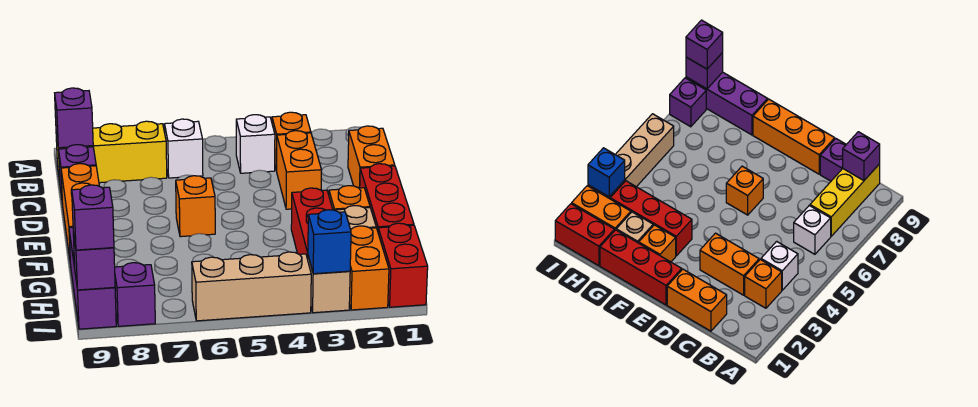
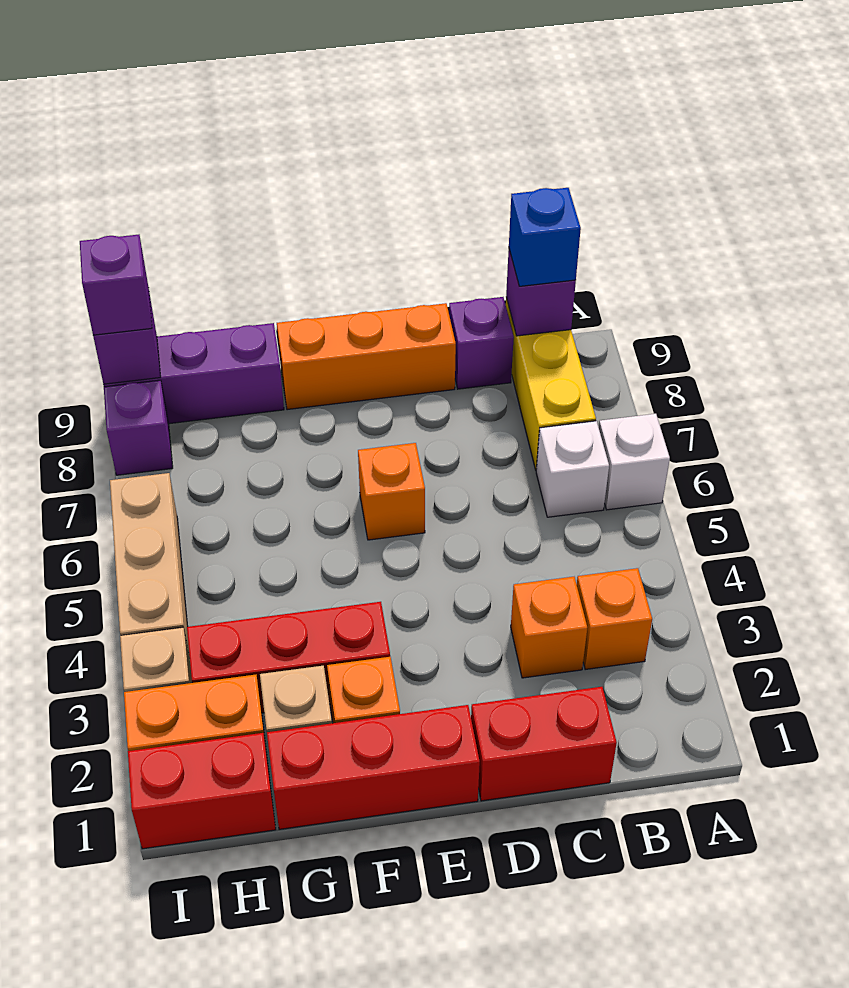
white brick B4 level 1 -> white brick A6 level 1
orange brick C1:D1 level 1 -> red brick C1:D1 level 1
orange brick C3:D3 level 1 -> orange brick C3 level 1
blue brick I3 level 2 -> blue brick B9 level 3

